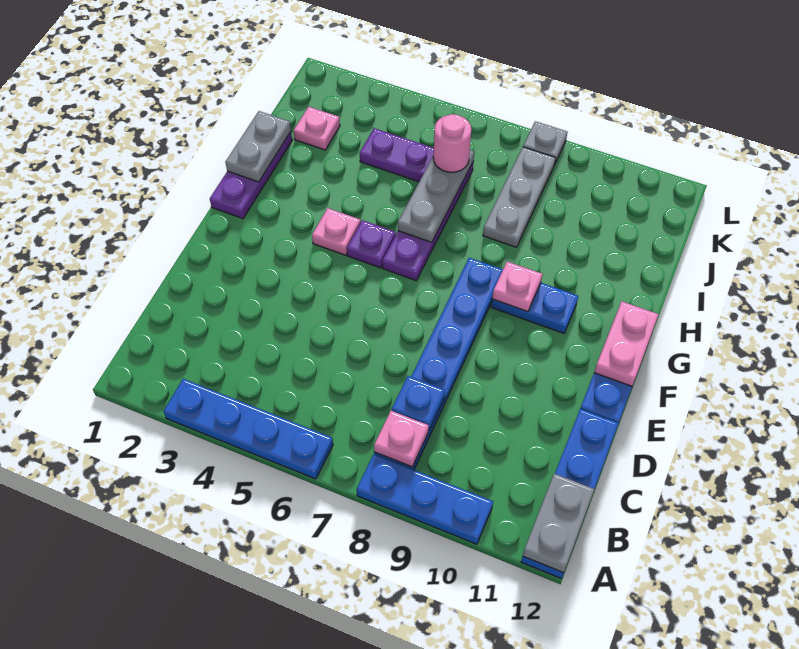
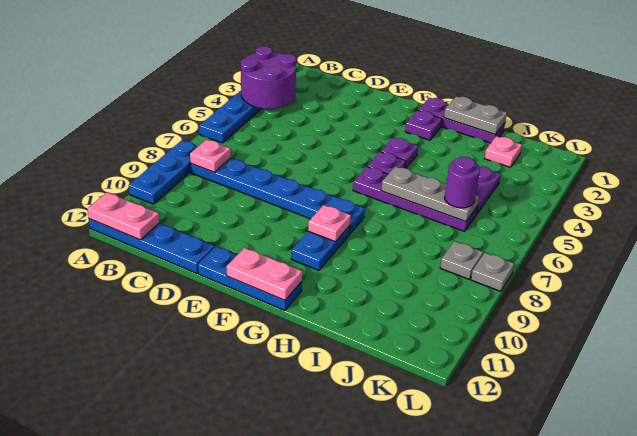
none -> purple round brick A3:B4 level 2
grey plate A12:B12 level 2 -> pink plate A12:B12 level 2
blue plate C8 level 2 -> none
none -> purple plate G2 level 1
pink plate G4 level 1 -> purple plate G4 level 1
grey plate I8:K8 level 1 -> grey plate K8 level 1
pink round brick J6 level 3 -> purple round brick J6 level 3

